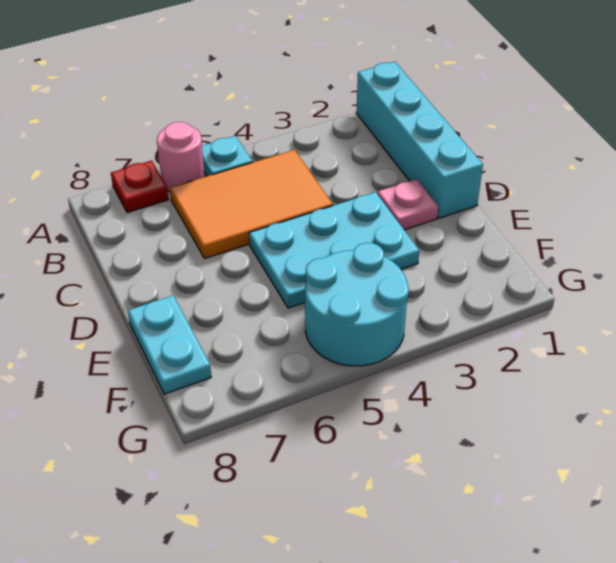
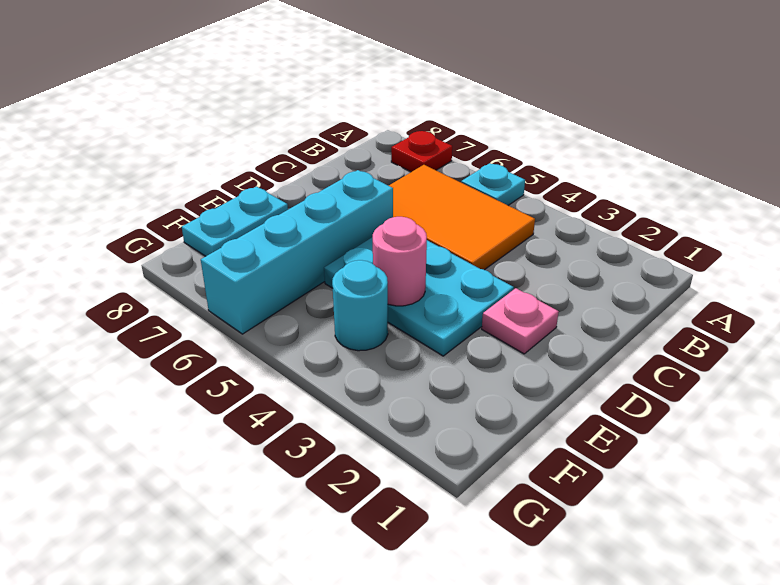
cyan brick A1:D1 level 1 -> cyan brick D6:G6 level 1
pink round brick A6 level 1 -> pink round brick E4 level 2
cyan round brick F4:G5 level 1 -> cyan round brick F4 level 1

